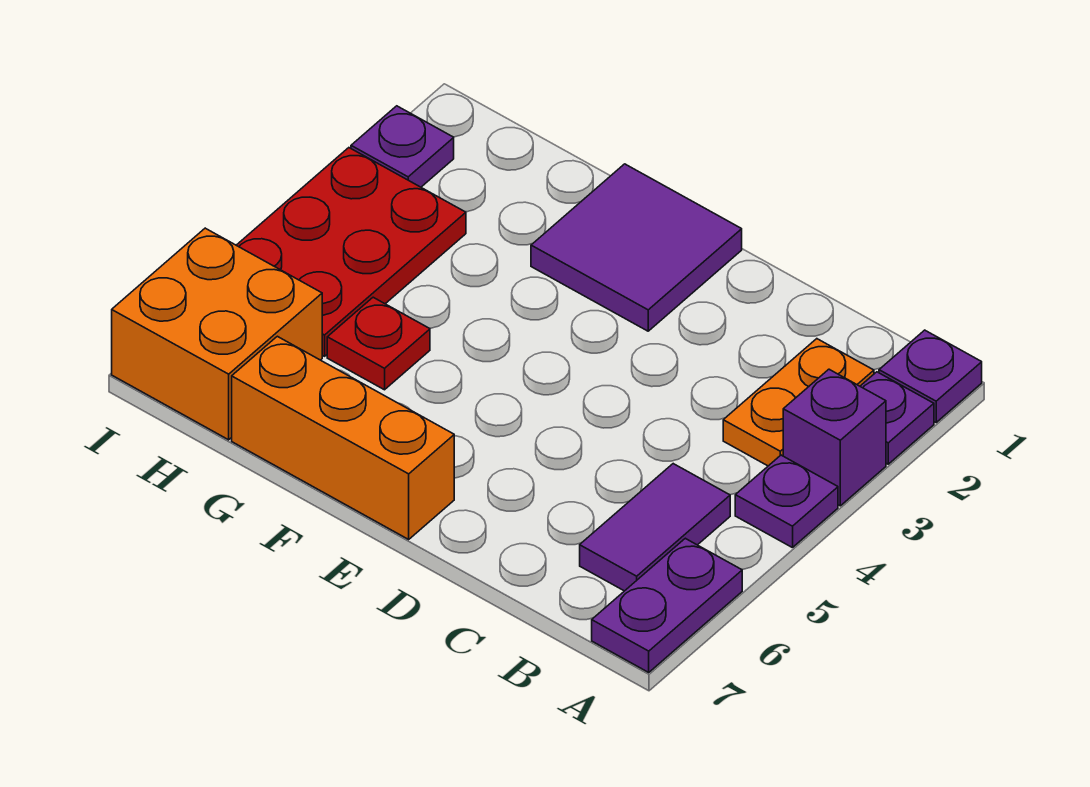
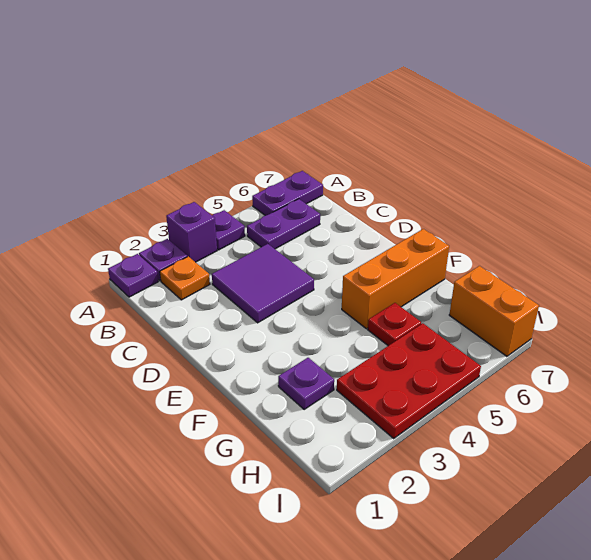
orange plate B2:B3 level 1 -> orange plate B2 level 1
purple tile B5:B6 level 1 -> purple plate B5:B6 level 1
purple tile E1:F2 level 1 -> purple tile C3:D4 level 1
orange brick E7:G7 level 1 -> orange brick F5:F7 level 1
orange brick H6:I7 level 1 -> orange brick H7:I7 level 1
purple plate I2 level 1 -> purple plate G2 level 1

